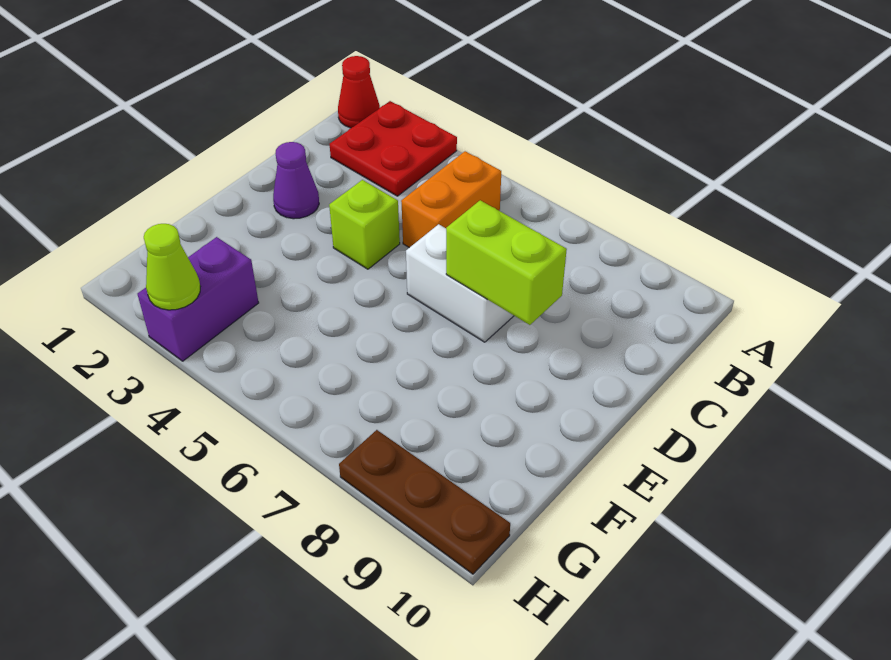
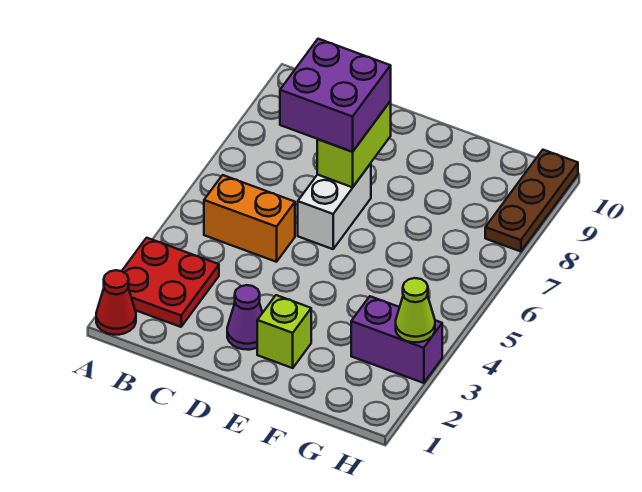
none -> purple brick C7:D8 level 3
lime brick D4 level 1 -> lime brick E2 level 1

